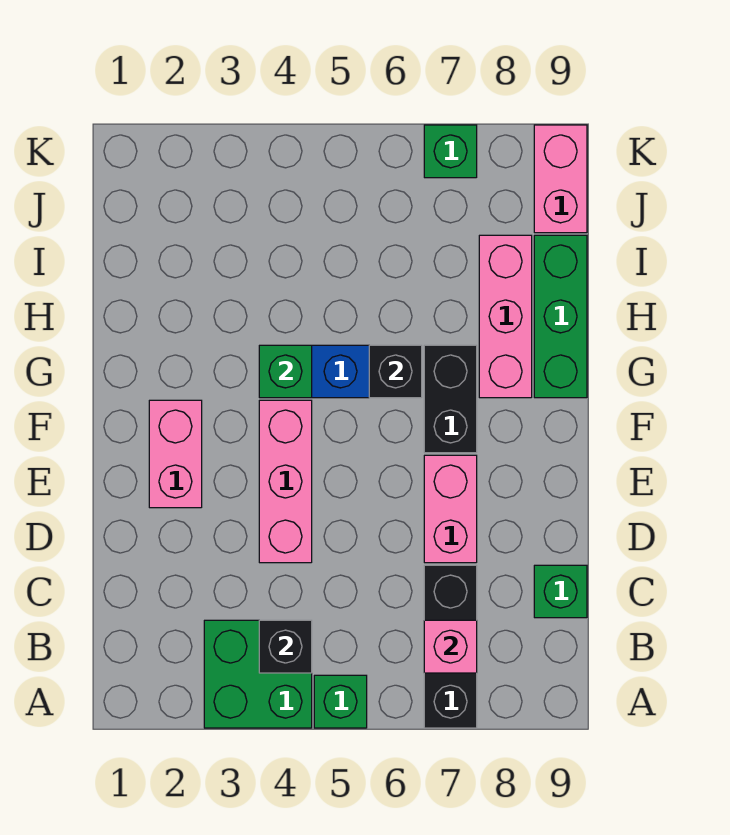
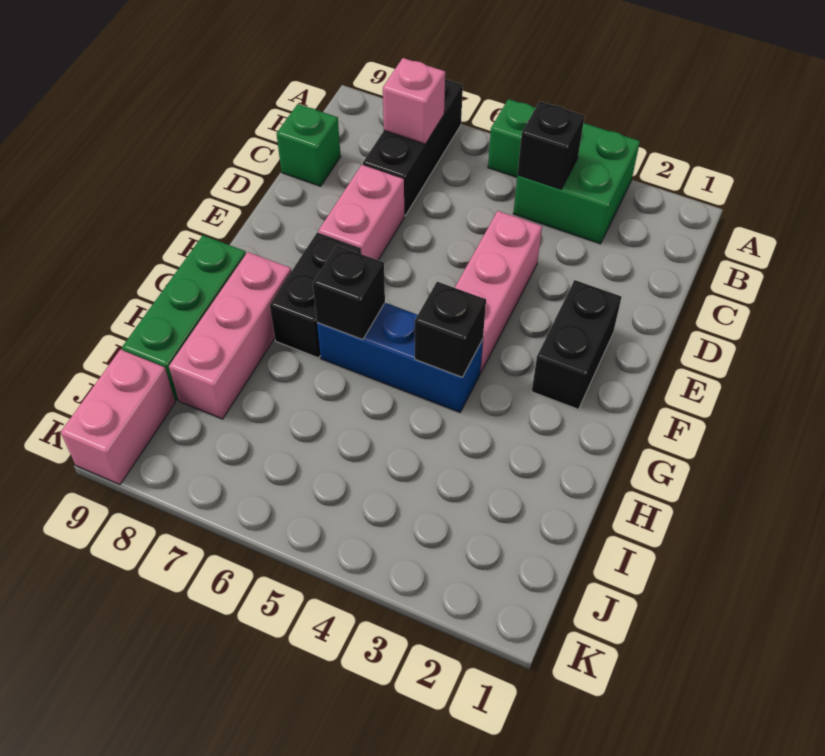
pink brick E2:F2 level 1 -> black brick E2:F2 level 1
green brick G4 level 2 -> black brick G4 level 2
green brick K7 level 1 -> none

